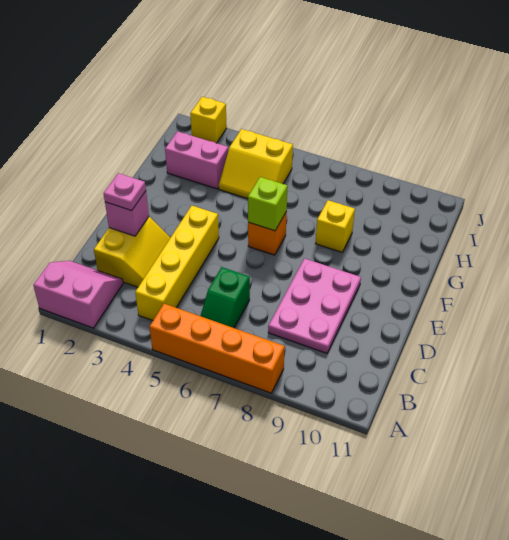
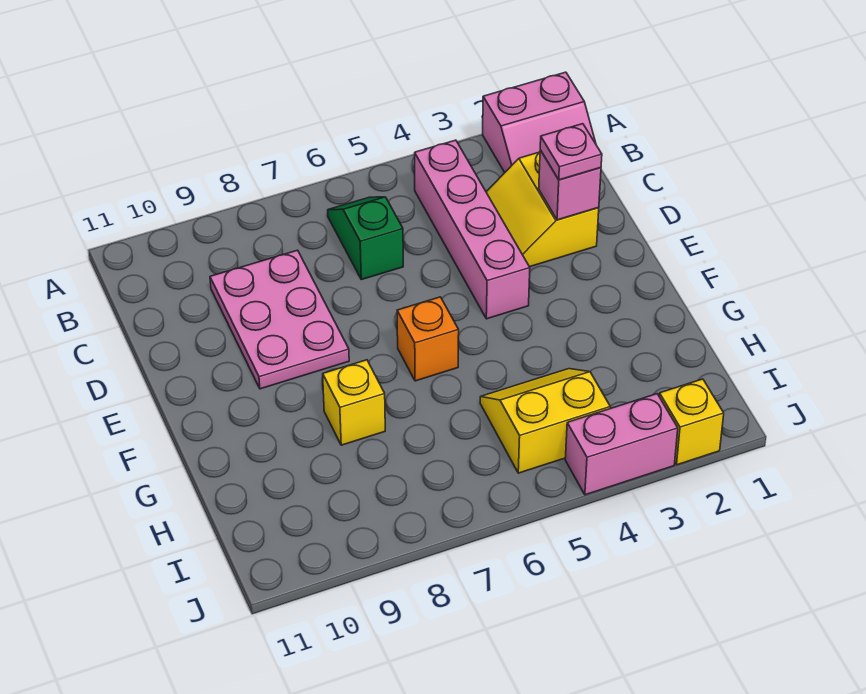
orange brick A5:A8 level 1 -> none
yellow brick B4:E4 level 1 -> pink brick B4:E4 level 1
lime brick F6 level 2 -> none
pink brick H2:H3 level 1 -> pink brick J3:J4 level 1

